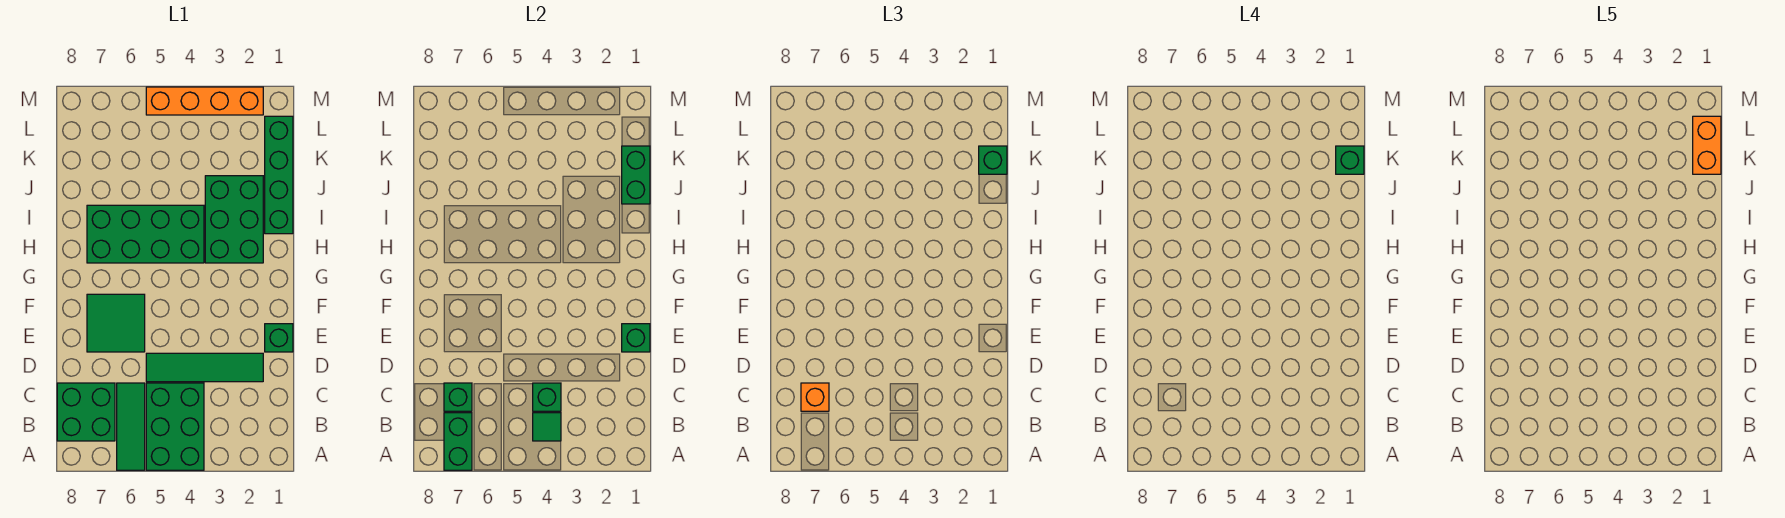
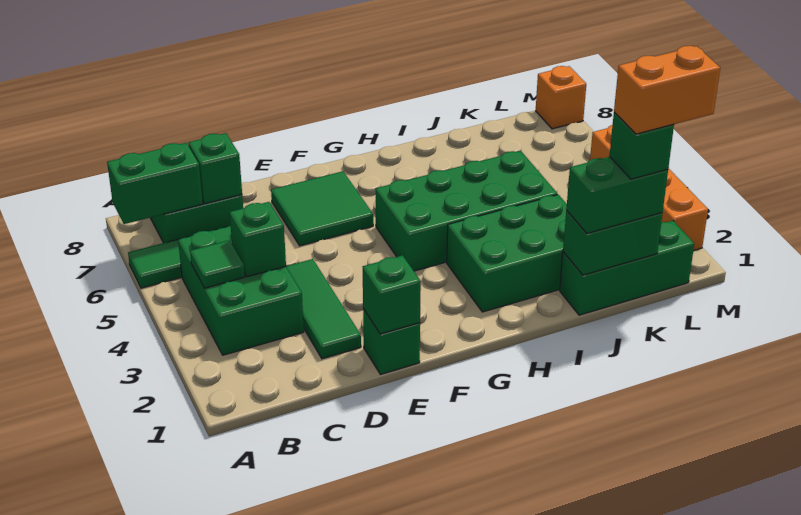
green brick A4:C5 level 1 -> green brick B3:C5 level 1
orange brick C7 level 3 -> orange brick M8 level 1
green tile D2:D5 level 1 -> green tile D2:D4 level 1
green brick H4:I7 level 1 -> green brick G4:J5 level 1
green brick I1:L1 level 1 -> green brick J1:L1 level 1
green brick K1 level 3 -> green brick J1:K1 level 3

